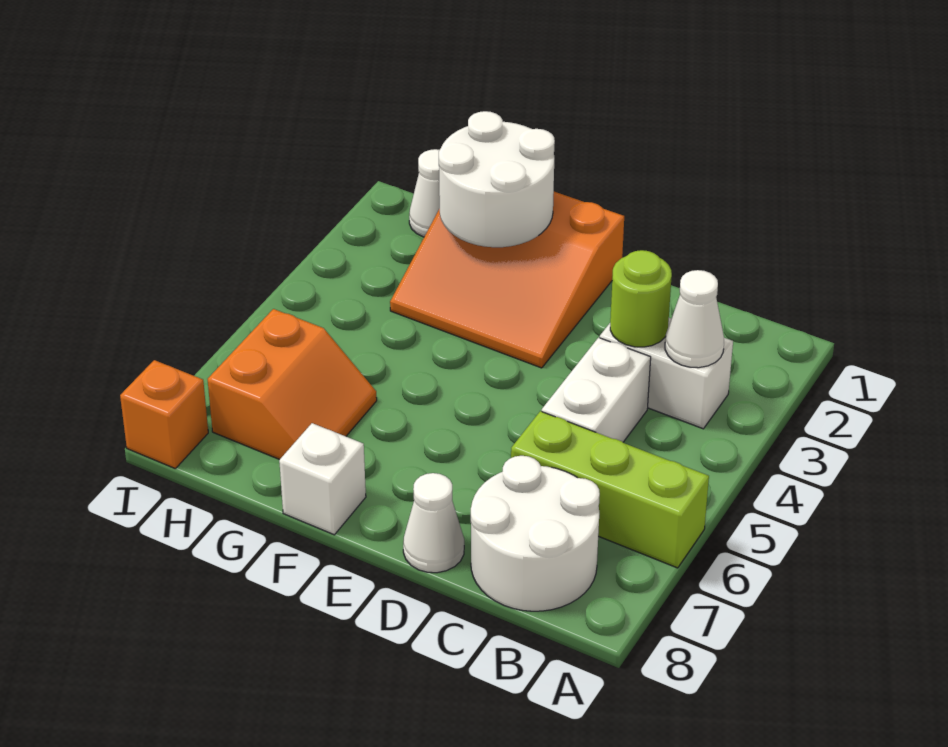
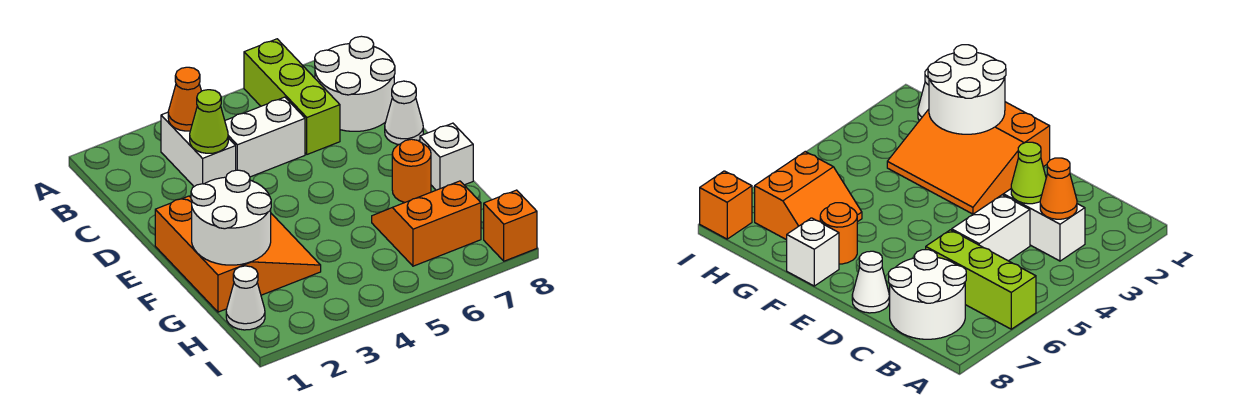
white cone B3 level 2 -> orange cone B3 level 2
lime round brick C3 level 2 -> lime cone C3 level 2
none -> orange round brick F7 level 1

